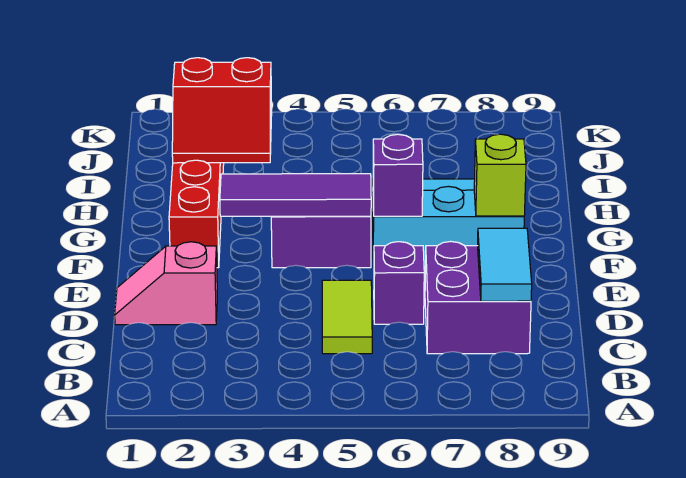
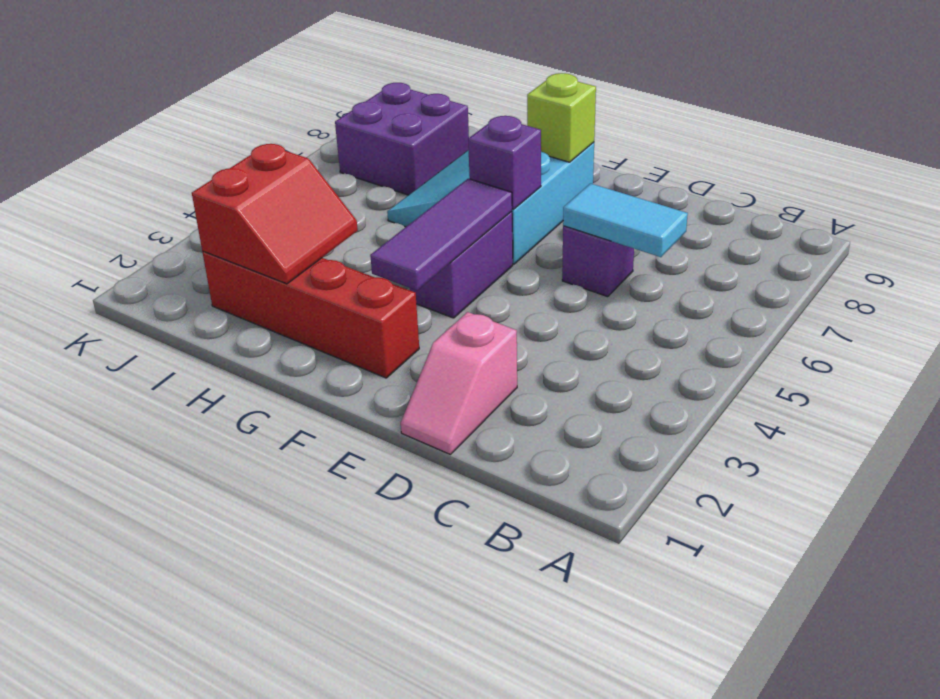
lime tile C5:D5 level 1 -> none
purple brick C7:D8 level 1 -> purple brick I7:J8 level 1
cyan tile C8:D8 level 2 -> cyan tile C6:D6 level 2

